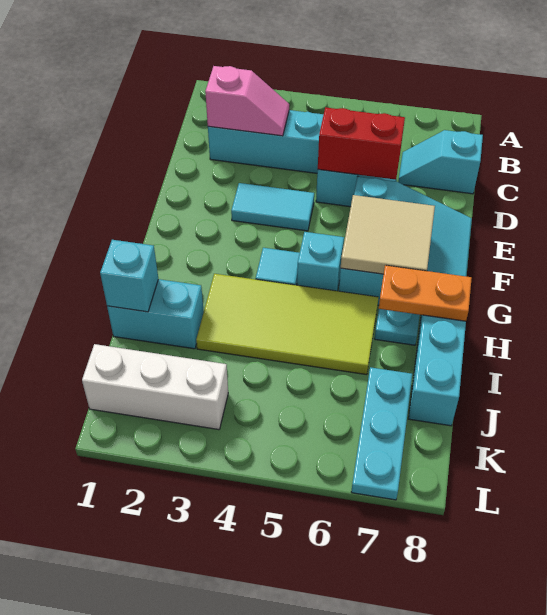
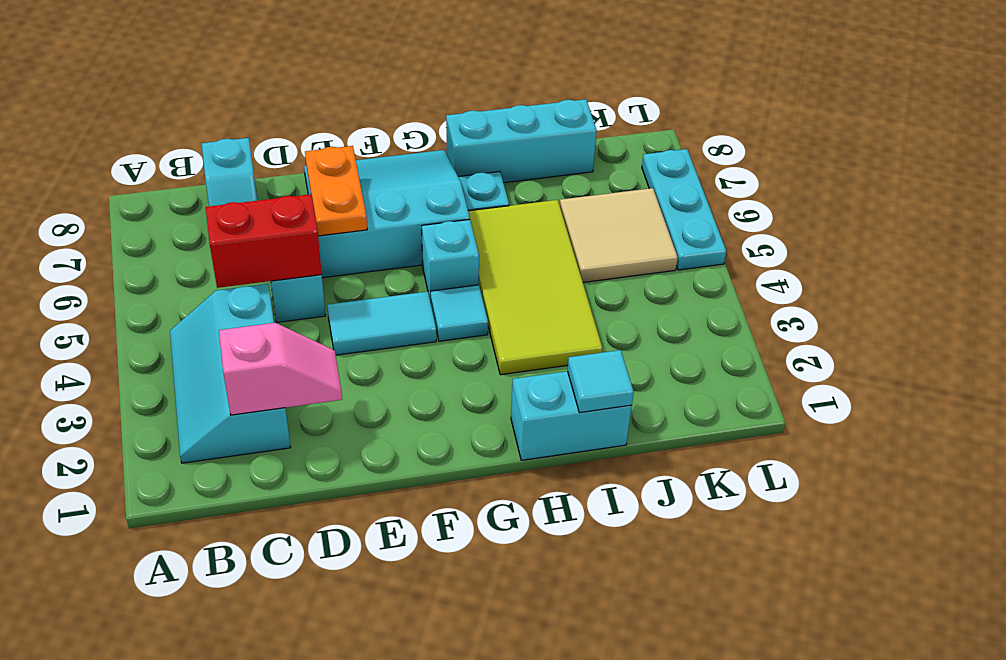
pink slope C2:C3 level 2 top 2 -> pink slope C2:D2 level 2 top C
red brick D5:D6 level 2 -> red brick C5:D5 level 2
cyan tile E3:E4 level 1 -> cyan tile E4:F4 level 1
tan tile F6:G7 level 2 -> tan tile J5:K6 level 1
orange plate H7:H8 level 2 -> orange plate E6:E7 level 2
cyan brick I1:I2 level 1 -> cyan brick H1:I1 level 1
cyan brick I1 level 2 -> cyan tile I1 level 2
cyan plate J7:L7 level 1 -> cyan plate L5:L7 level 1
white brick K1:K3 level 1 -> none

